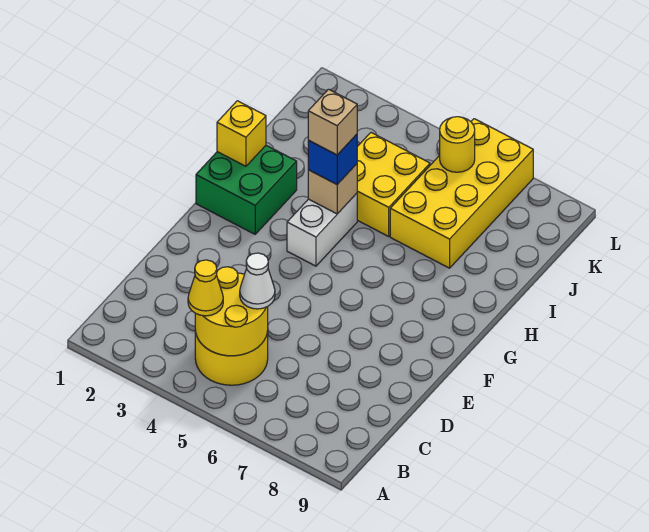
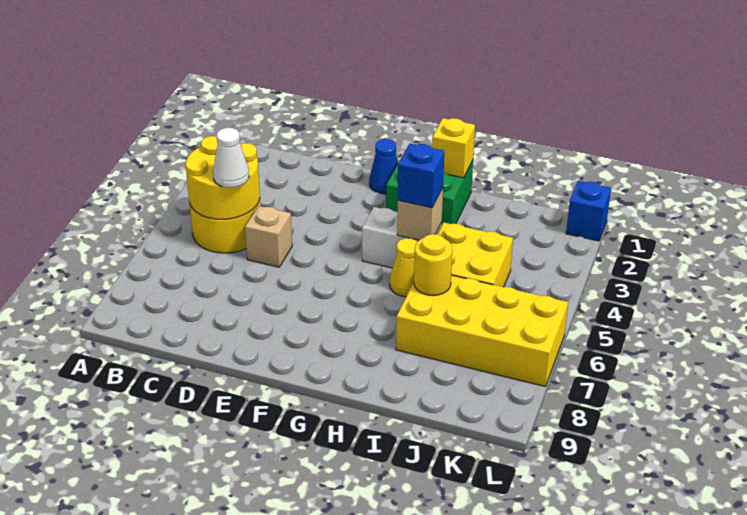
yellow cone B4 level 3 -> yellow cone H5 level 1
none -> blue cone F1 level 1
tan brick H4 level 4 -> tan brick D5 level 1
yellow round brick K6 level 2 -> yellow round brick I6 level 2
none -> blue brick L1 level 1

